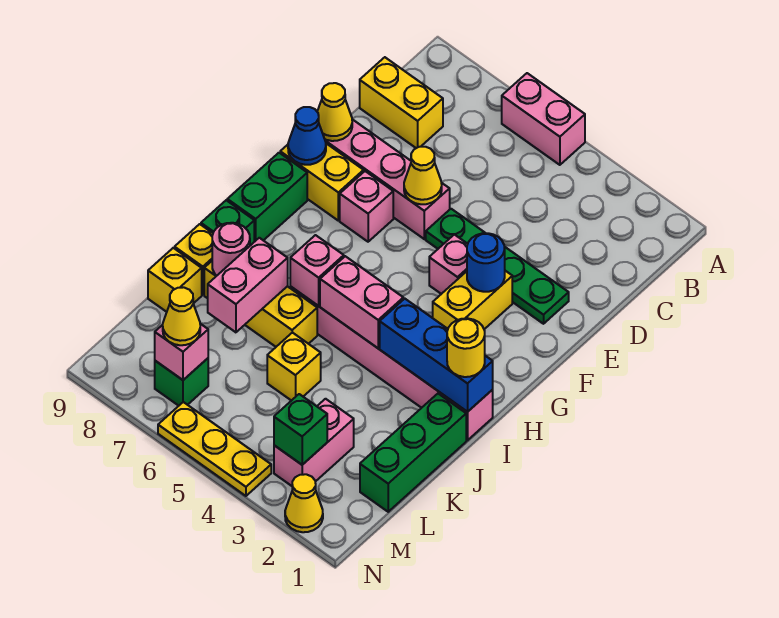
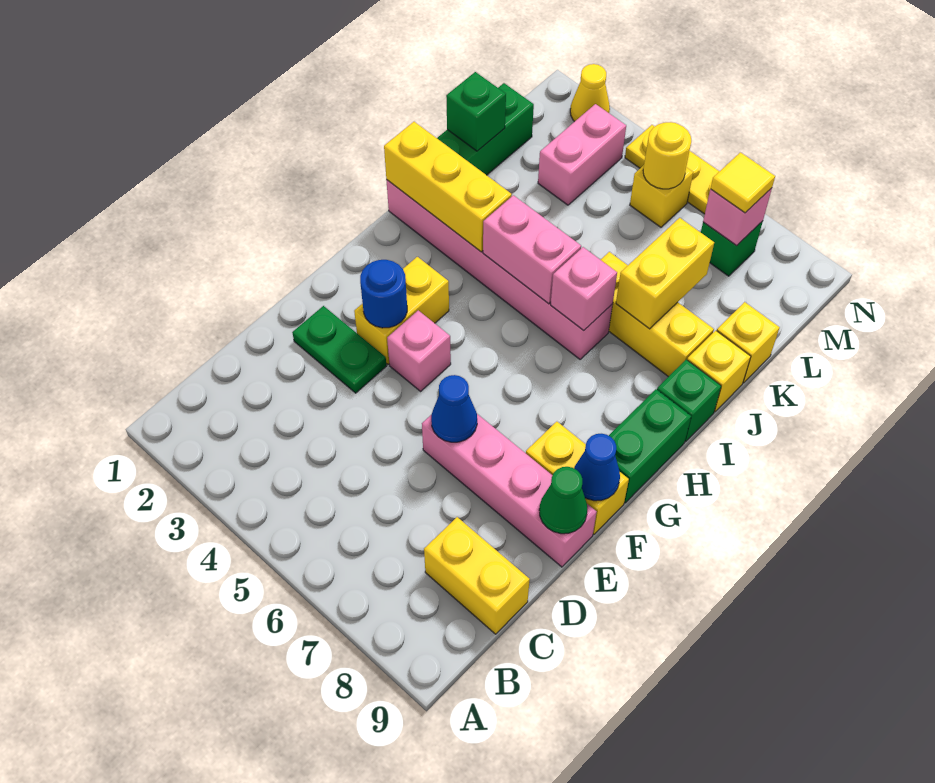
pink brick A5:A6 level 1 -> none
green plate E2:E5 level 1 -> green plate E2:E3 level 1
yellow cone E6 level 2 -> blue cone E6 level 2
yellow cone E9 level 2 -> green cone E9 level 2
pink brick F7 level 1 -> none
blue brick I1:I3 level 2 -> yellow brick I1:I3 level 2
yellow round brick I1 level 3 -> yellow round brick M5 level 2
pink brick J7:K7 level 2 -> yellow brick J7:K7 level 2
pink round brick J8 level 2 -> none
yellow brick K5 level 1 -> yellow brick M5 level 1
green brick M3 level 2 -> green brick K1 level 2
yellow cone M7 level 3 -> yellow tile M7 level 3

